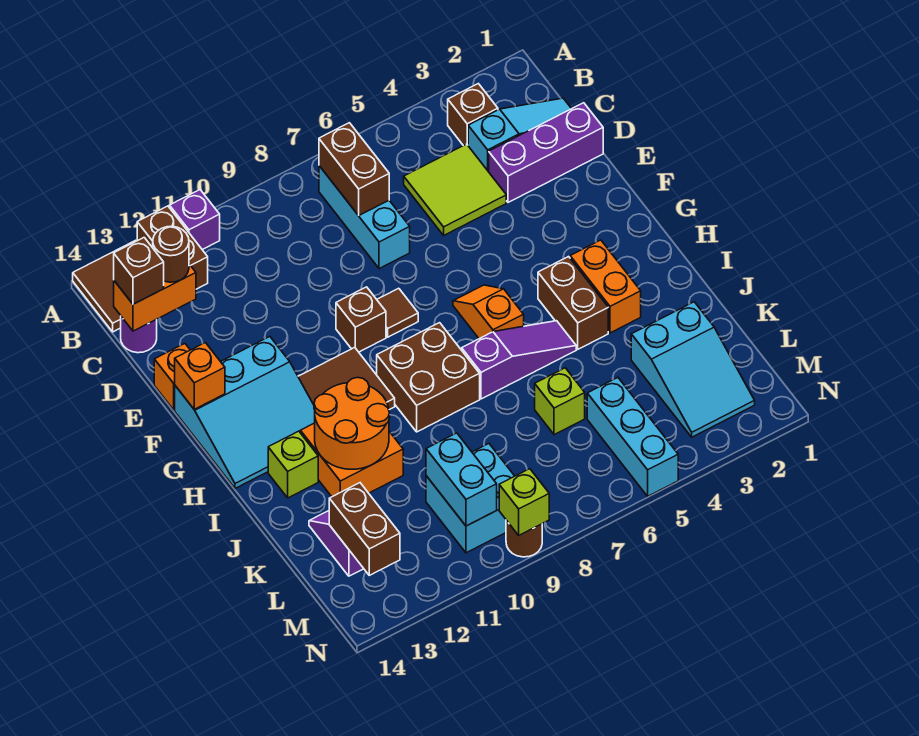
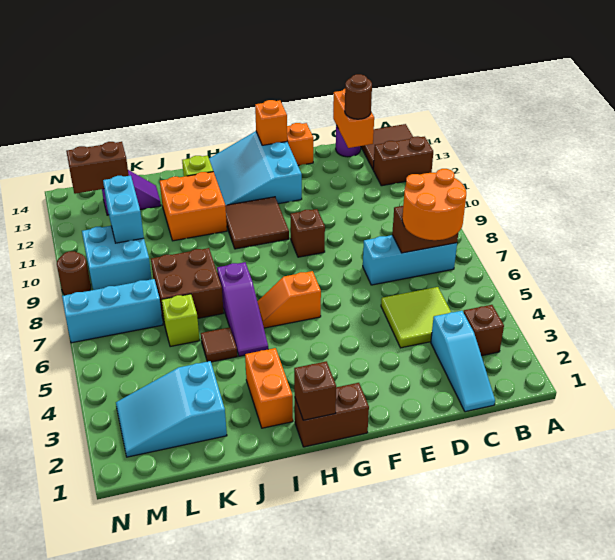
purple brick A11 level 1 -> none
brown brick C14 level 3 -> brown brick H1 level 2
purple brick D1:D3 level 1 -> none
brown tile F8 level 1 -> brown tile J5 level 1
orange slope G6:H6 level 1 top H -> orange slope G6:H6 level 1 top G
orange brick H3:I3 level 1 -> orange brick I2:I3 level 1
brown brick H4:I4 level 1 -> brown brick G1:H1 level 1
brown brick H8:I9 level 1 -> brown brick J7:K8 level 1
orange round brick I11:J12 level 2 -> orange round brick B6:C7 level 3
cyan brick L5:N5 level 1 -> cyan brick L7:N7 level 1
cyan brick L10:M10 level 2 -> cyan brick L10:L11 level 2
lime brick N9 level 2 -> none

